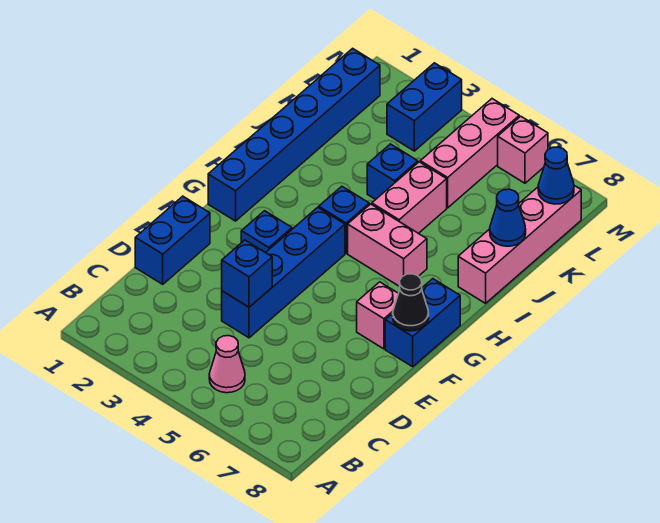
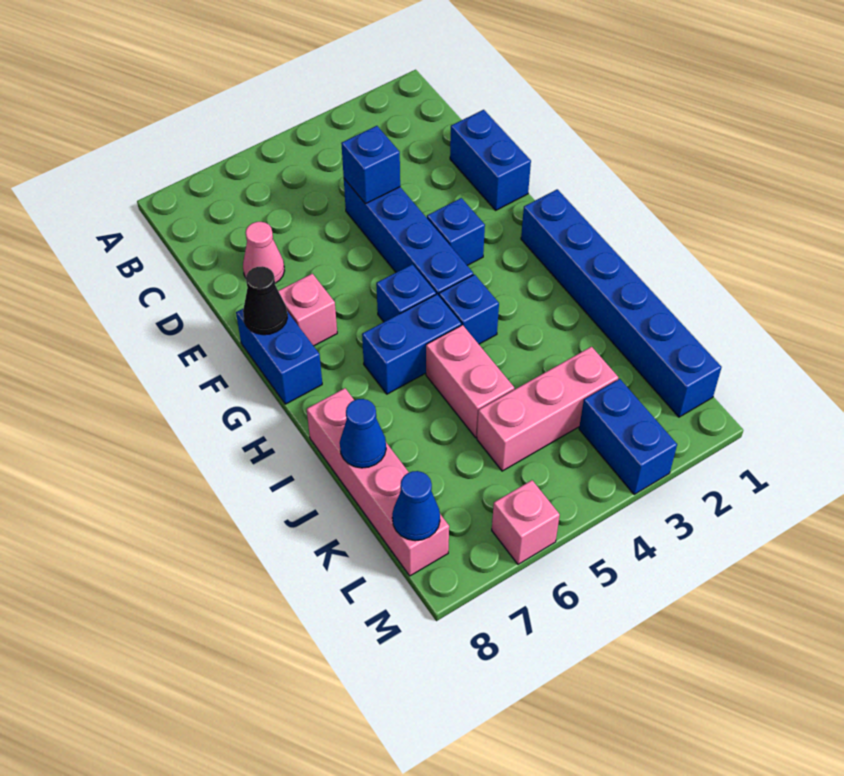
pink cone B5 level 1 -> pink cone D7 level 1
pink brick H5:H6 level 1 -> blue brick H5:H6 level 1
blue brick J4 level 1 -> blue brick G5 level 1
pink brick K5:M5 level 1 -> pink brick K3:K5 level 1

